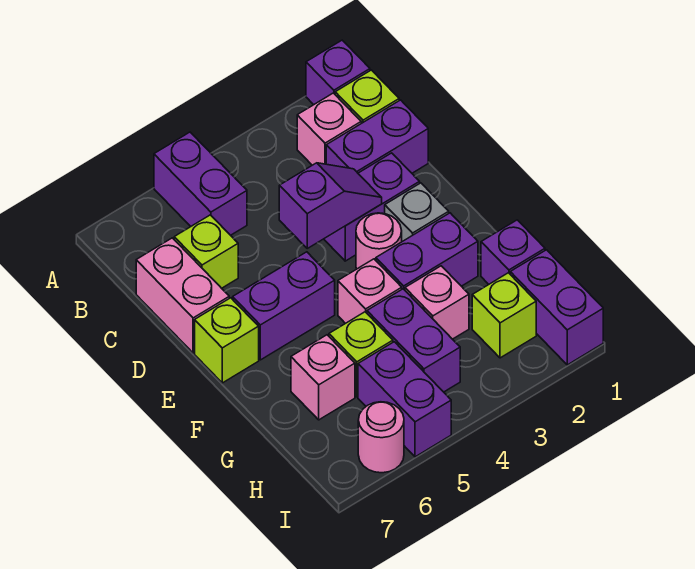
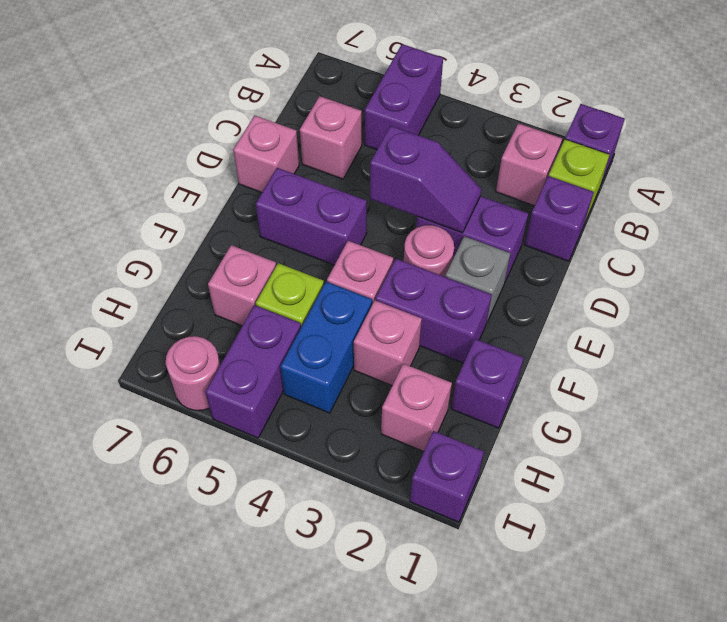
purple brick C1:C2 level 1 -> purple brick C1 level 1
lime brick C6 level 1 -> pink brick C6 level 1
pink brick C7:D7 level 1 -> pink brick D7 level 1
lime brick E7 level 1 -> none
purple brick G4:H4 level 1 -> blue brick G4:H4 level 1
purple brick H1:I1 level 1 -> purple brick I1 level 1
lime brick H2 level 1 -> pink brick H2 level 1

